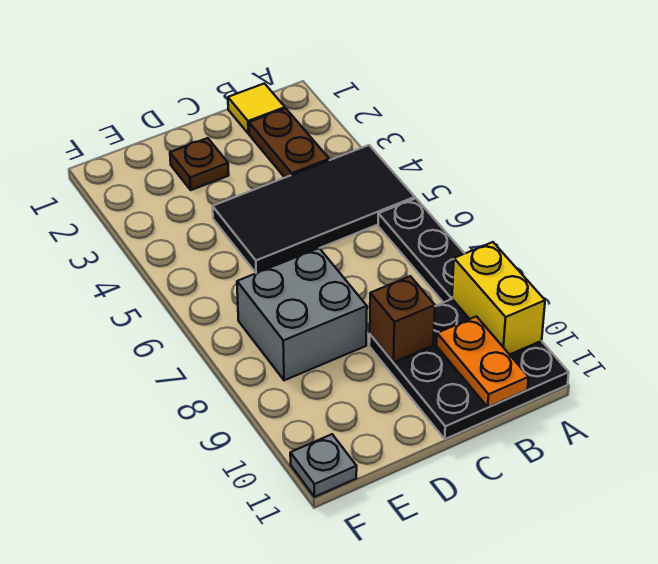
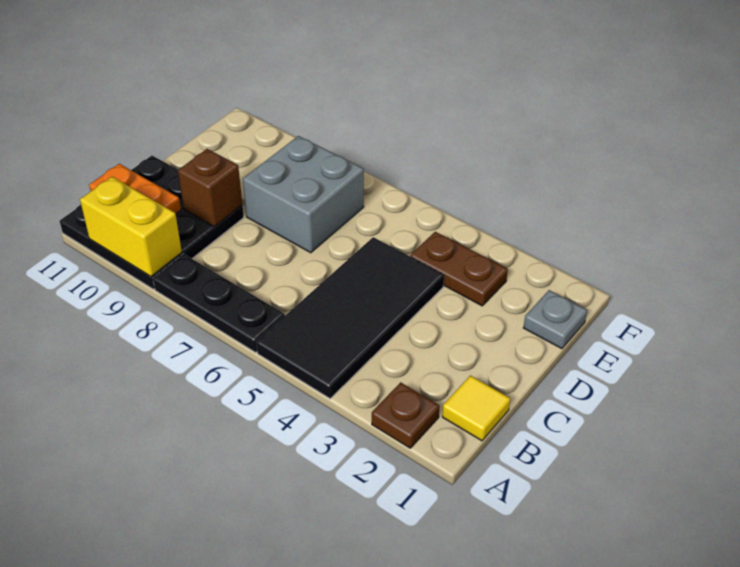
brown plate B2:B3 level 1 -> brown plate E3:E4 level 1
brown plate D2 level 1 -> brown plate A2 level 1
grey plate F11 level 1 -> grey plate E1 level 1

